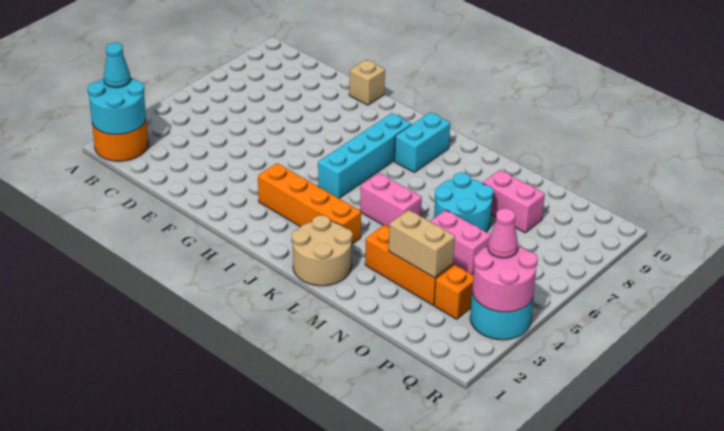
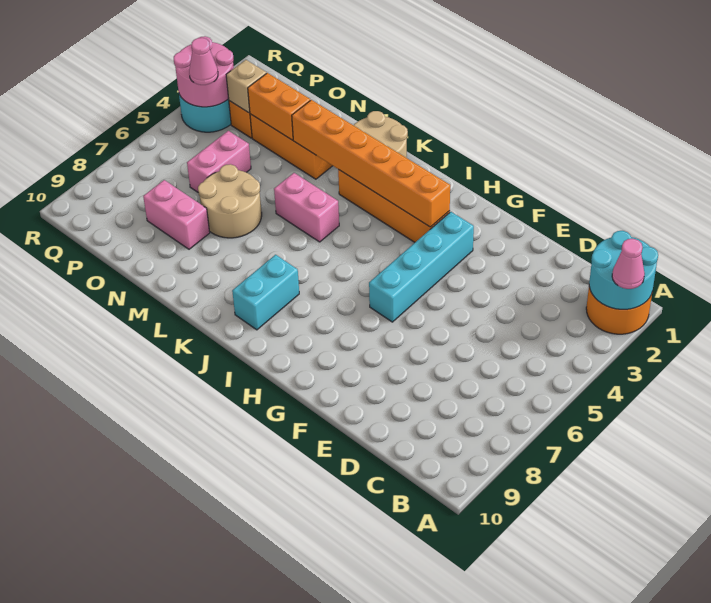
cyan cone A2 level 3 -> pink cone A2 level 3
tan brick F10 level 1 -> tan brick P3 level 2
none -> orange brick H3:M3 level 2
cyan brick I5:I8 level 1 -> cyan brick G3:G6 level 1
cyan round brick M6:N7 level 1 -> tan round brick M6:N7 level 1
tan brick N3:O3 level 2 -> orange brick N3:O3 level 2
pink brick N5:O5 level 1 -> pink brick O5:O6 level 1

